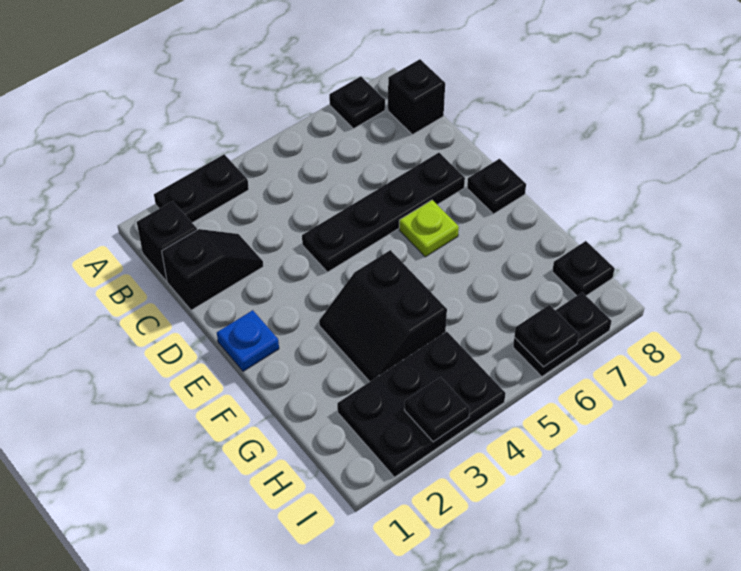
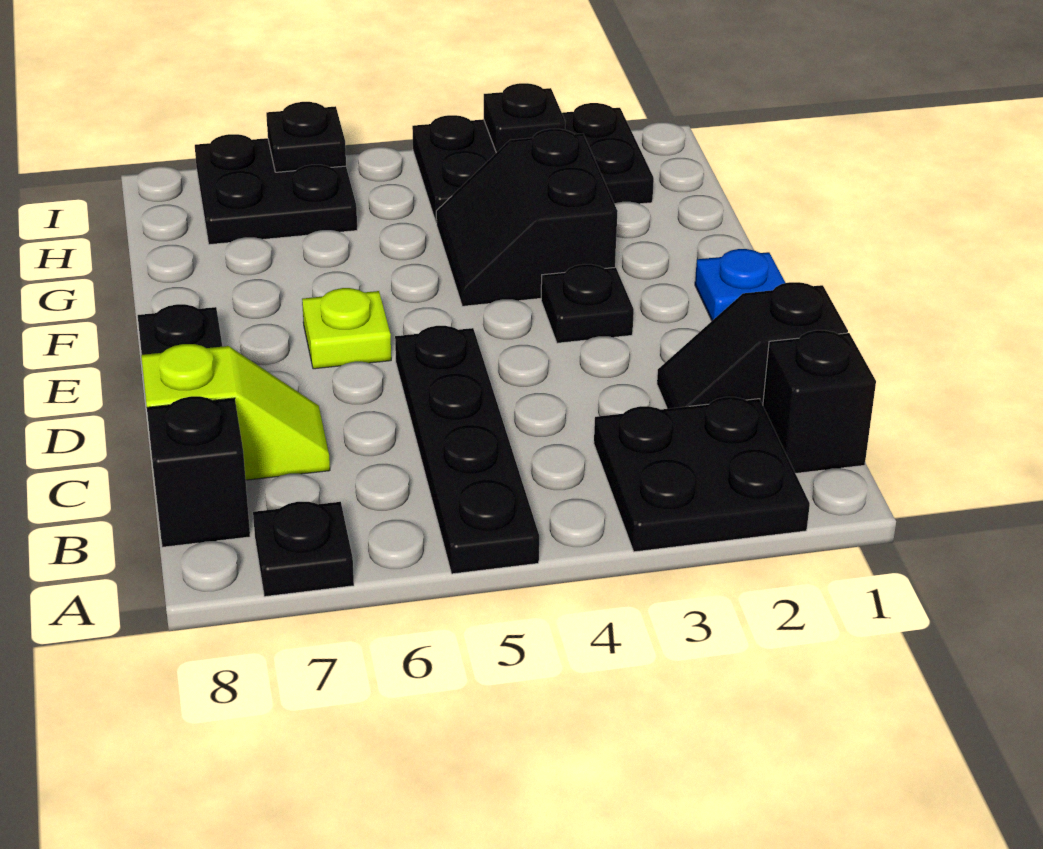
black plate A2:A3 level 1 -> black plate A2:B3 level 1
none -> lime slope C7:C8 level 1 top 8
black plate D4:D7 level 1 -> black plate A5:D5 level 1
black slope F3:G4 level 1 top 4 -> black slope F3:G4 level 1 top 3
black plate H8 level 1 -> black plate E3 level 1
black plate I6:I7 level 1 -> black plate H6:I7 level 1

